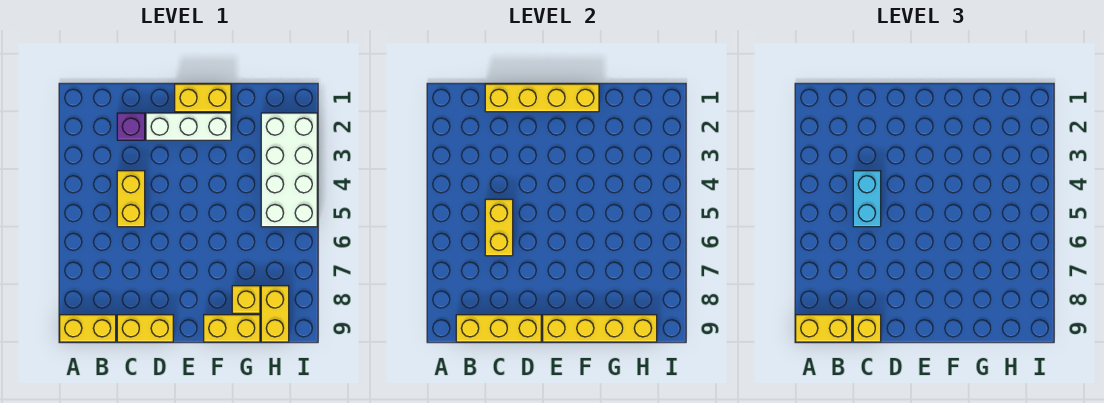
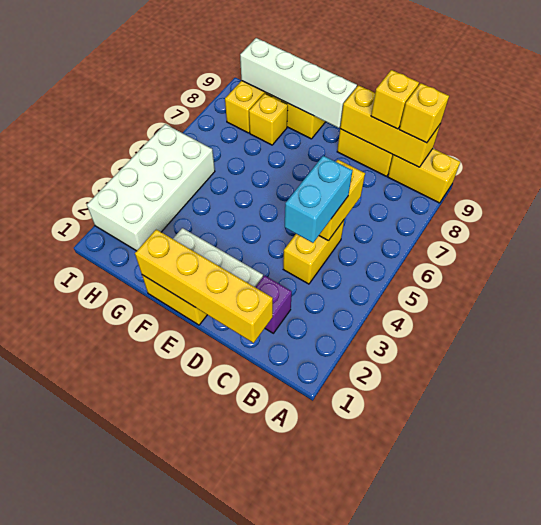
yellow brick A9:B9 level 3 -> yellow brick B9 level 3
yellow brick E9:H9 level 2 -> white brick E9:H9 level 2

